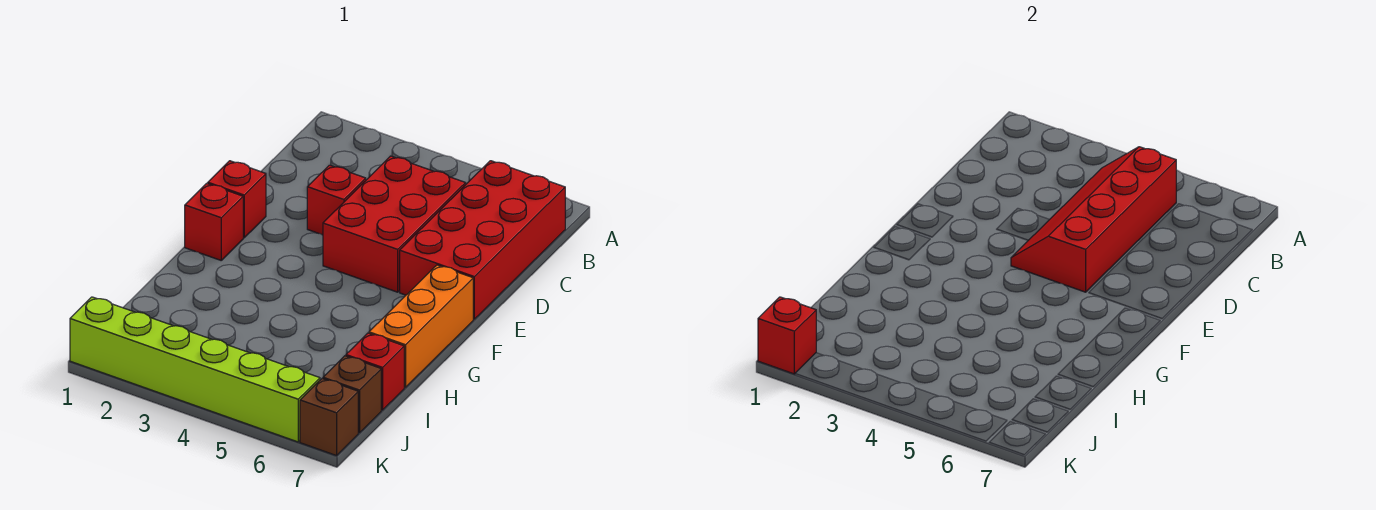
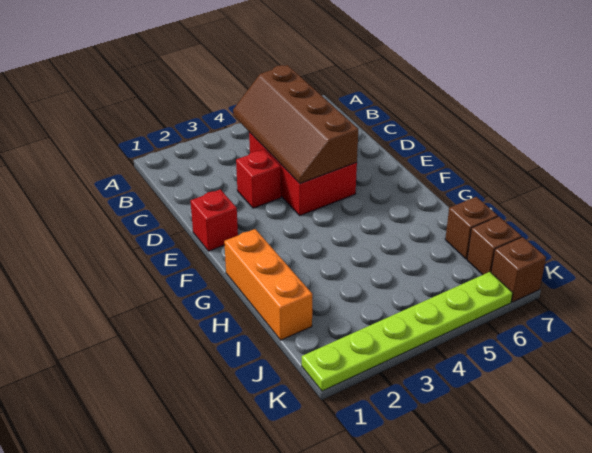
red slope B4:E5 level 2 top 5 -> brown slope B4:E5 level 2 top 5
red brick B6:E7 level 1 -> none
red brick F1 level 1 -> none
orange brick F7:H7 level 1 -> orange brick G1:I1 level 1
red brick I7 level 1 -> brown brick I7 level 1
lime brick K1:K6 level 1 -> lime plate K1:K6 level 1
red brick K1 level 2 -> none

